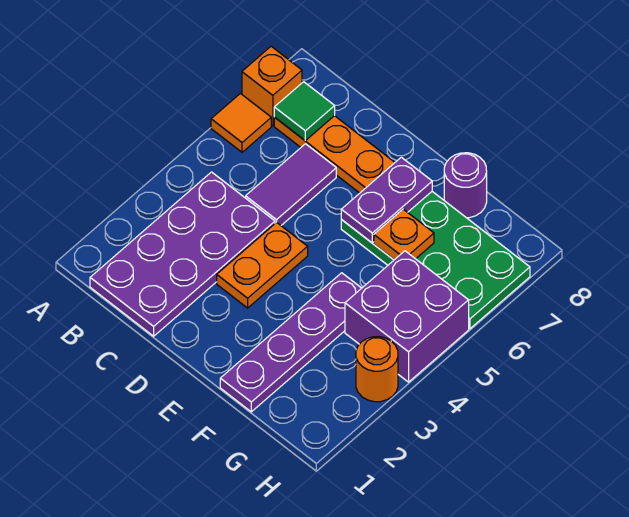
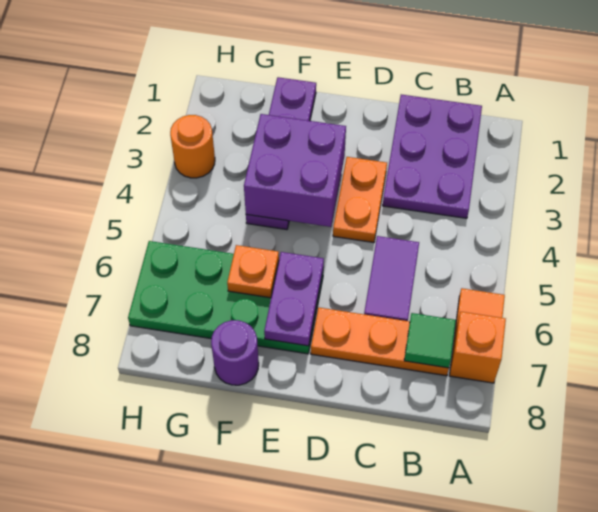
purple plate B1:C4 level 1 -> purple plate B1:C3 level 1
purple brick G4:H5 level 1 -> purple brick E3:F4 level 2

